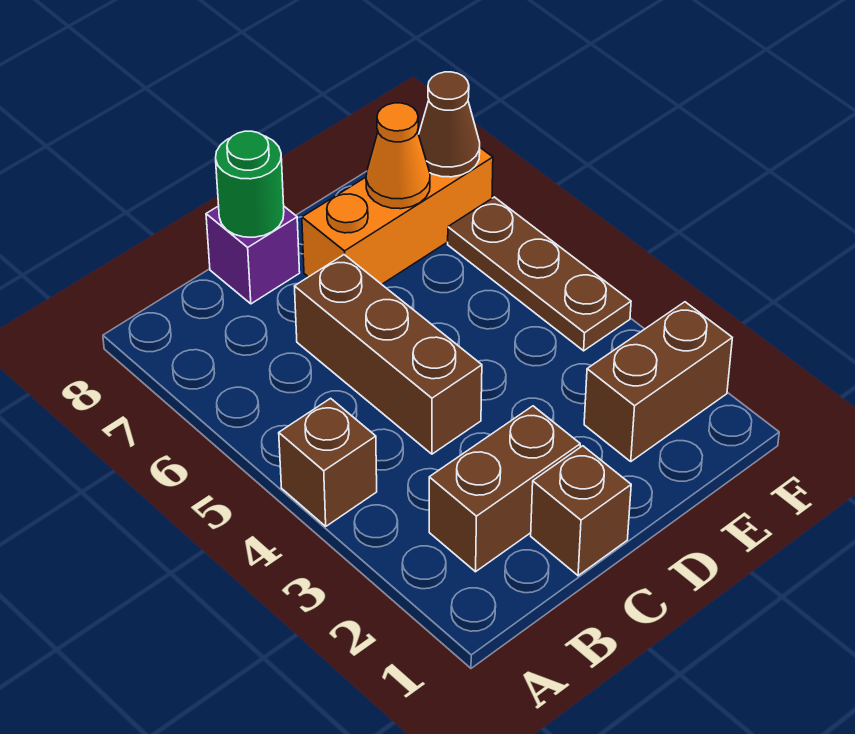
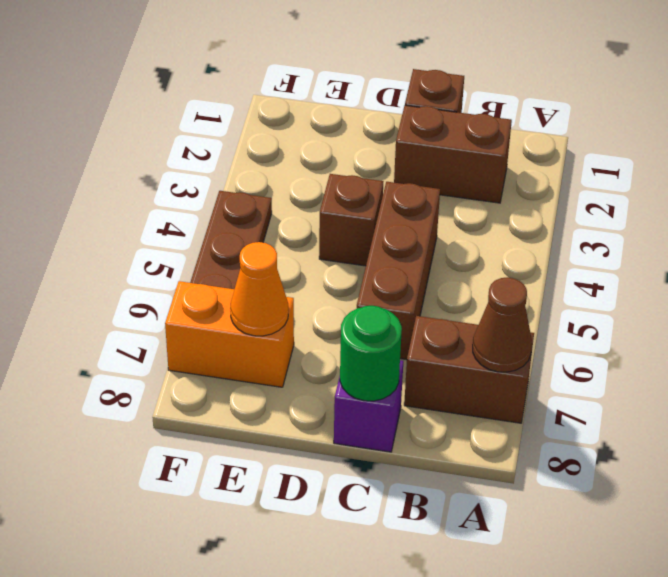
brown brick A4 level 1 -> brown brick D4 level 1
orange brick D7:F7 level 1 -> orange brick E7:F7 level 1
brown brick E2:F2 level 1 -> brown brick A7:B7 level 1
brown cone F7 level 2 -> brown cone A7 level 2

